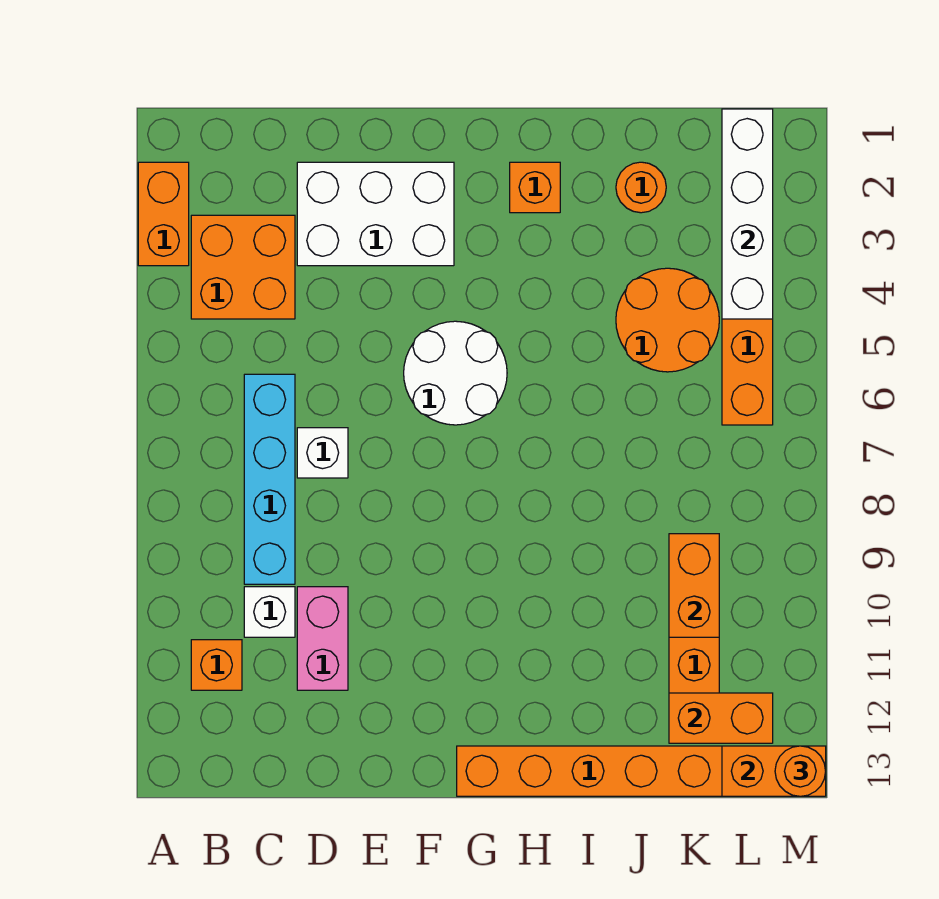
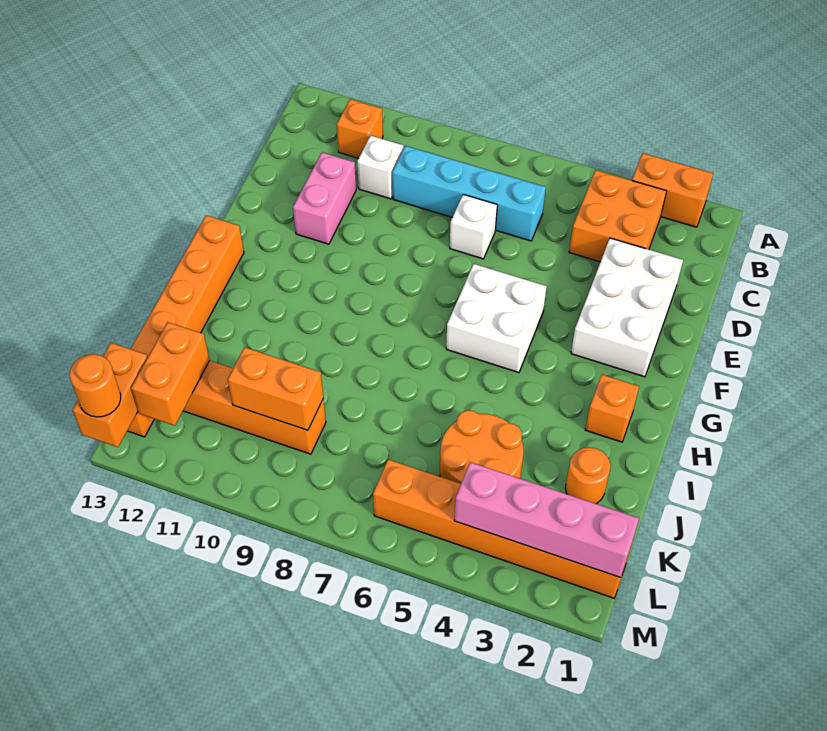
pink brick D10:D11 level 1 -> pink brick D11:E11 level 1
white round brick F5:G6 level 1 -> white brick F5:G6 level 1
white brick L1:L4 level 2 -> pink brick L1:L4 level 2

